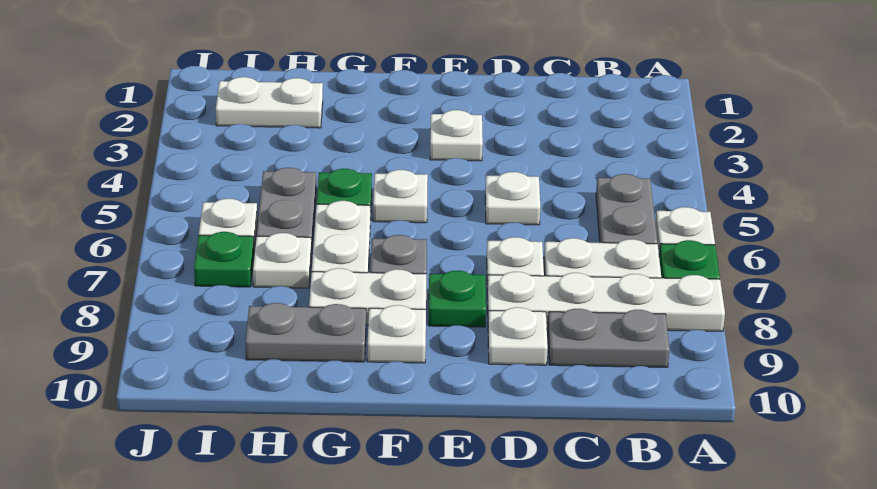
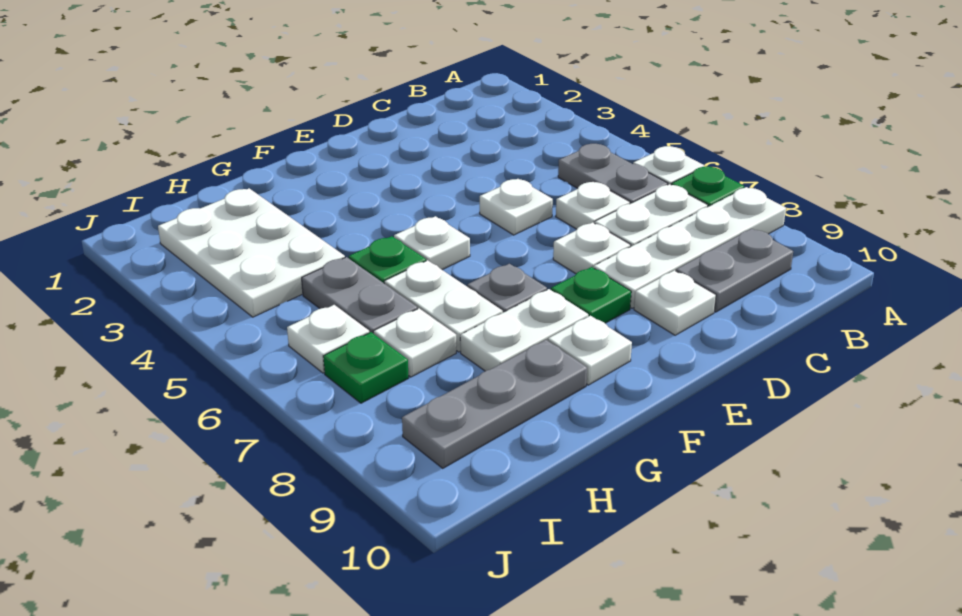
white plate E3 level 1 -> white plate C6 level 1
grey plate G9:H9 level 1 -> grey plate G9:I9 level 1
white plate H2:I2 level 1 -> white plate H2:I4 level 1

